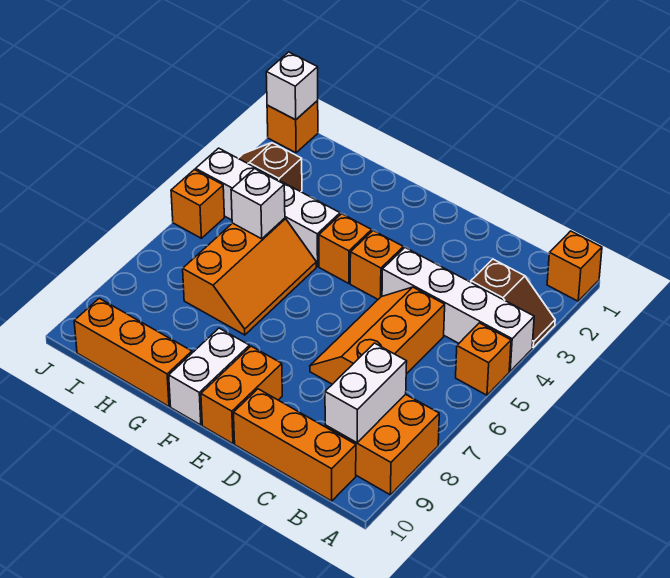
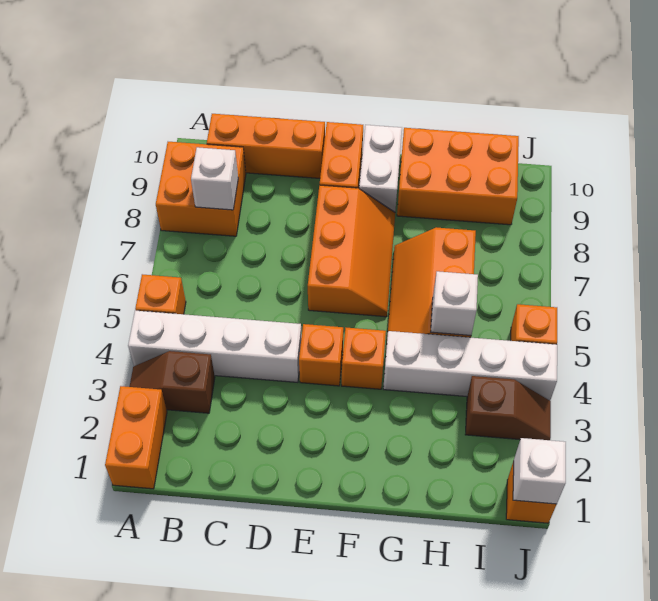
orange brick A1 level 1 -> orange brick A1:A2 level 1
white brick B8:B9 level 2 -> white brick B8 level 2
orange slope C5:D7 level 1 top C -> orange slope E6:F8 level 1 top E
orange brick G10:I10 level 1 -> orange brick G9:I10 level 1

